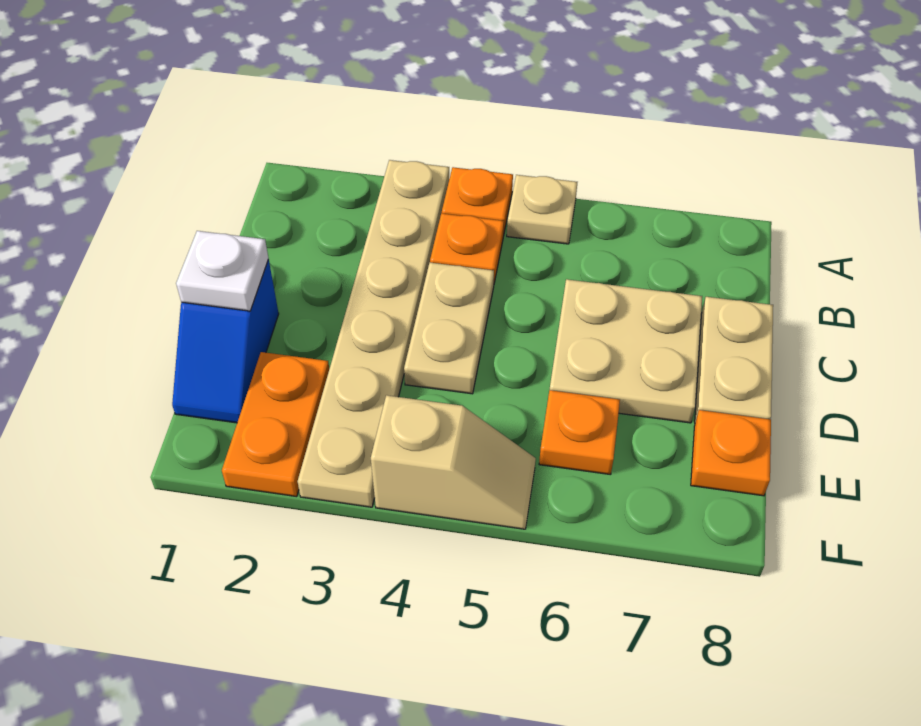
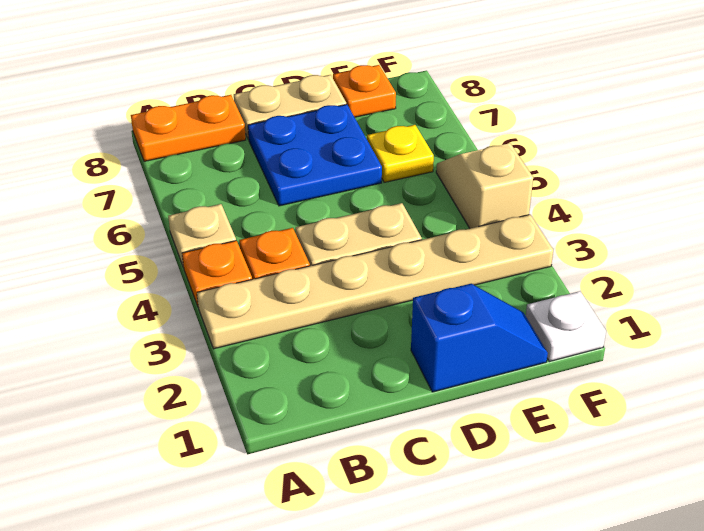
tan plate C6:D7 level 1 -> blue plate C6:D7 level 1
white plate D1 level 2 -> white plate F1 level 1
orange plate E2:F2 level 1 -> orange plate A8:B8 level 1
orange plate E6 level 1 -> yellow plate E6 level 1

